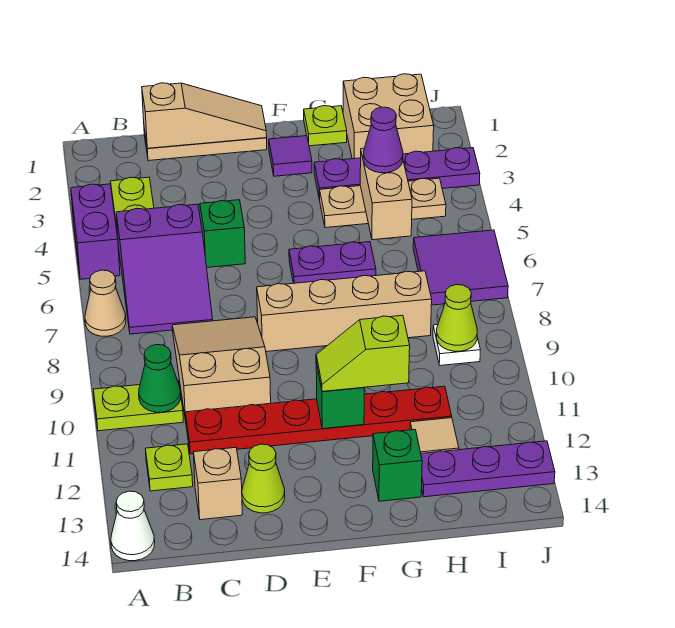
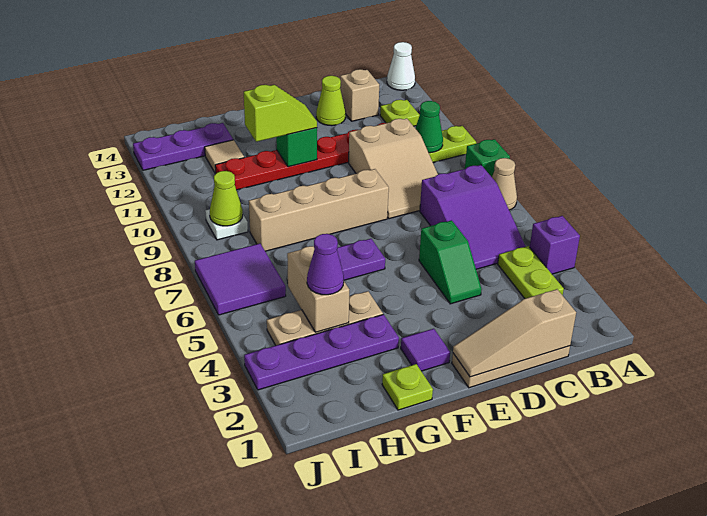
purple brick A4:A5 level 1 -> purple brick A4 level 1
purple slope B5:C7 level 1 top 5 -> purple slope B5:C7 level 1 top 7
green brick G13 level 1 -> green brick A8 level 1
tan brick H1:I2 level 1 -> none

